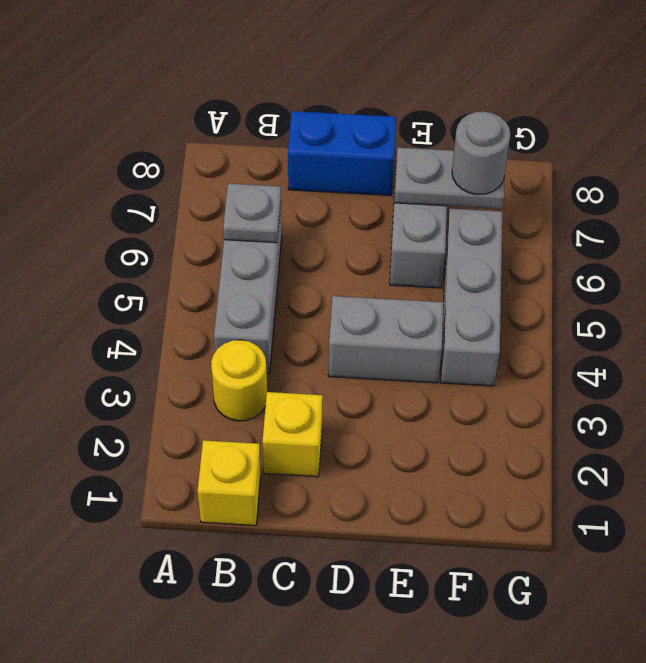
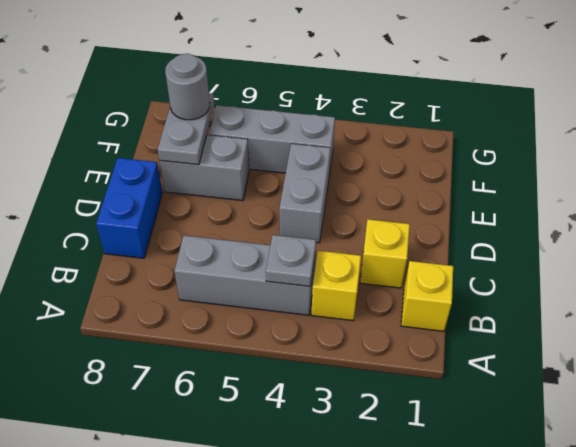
yellow round brick B3 level 1 -> yellow brick B3 level 1
grey plate B6 level 2 -> grey plate B4 level 2

